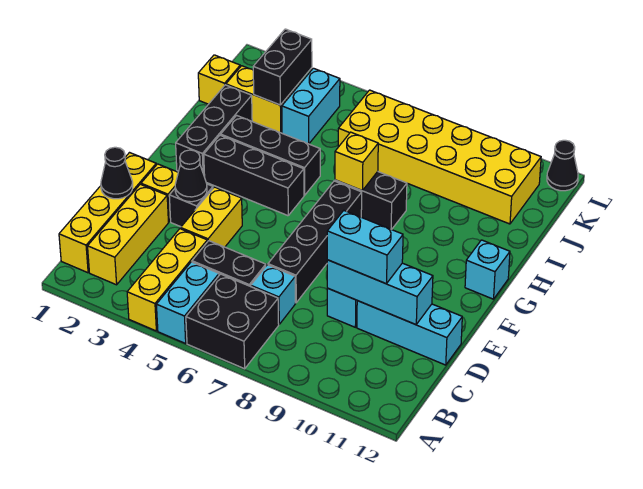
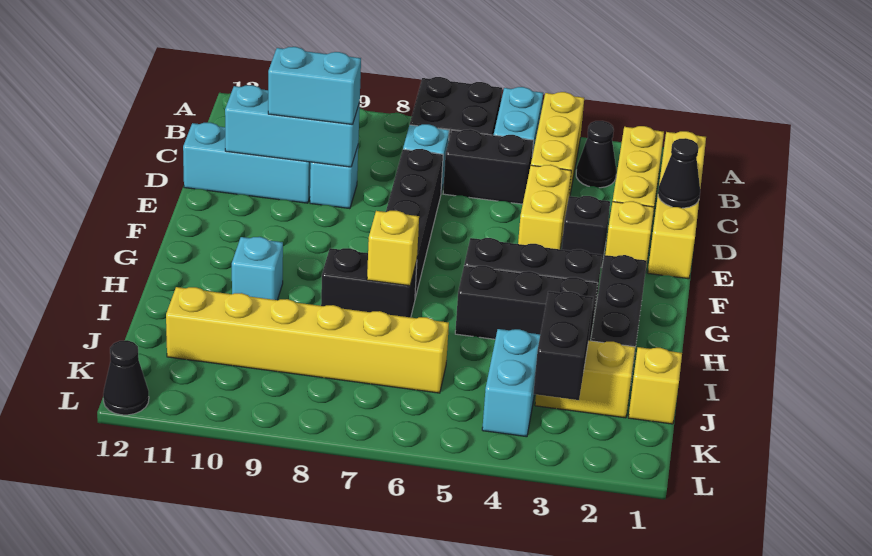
black cone E3 level 2 -> black cone B3 level 1
cyan brick G12 level 1 -> cyan brick H10 level 1
yellow brick J6:K11 level 1 -> yellow brick J6:J11 level 1

